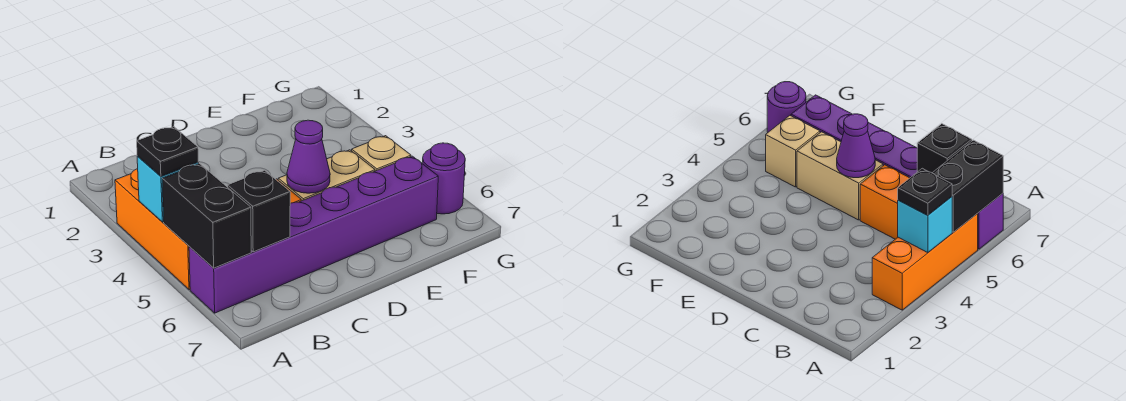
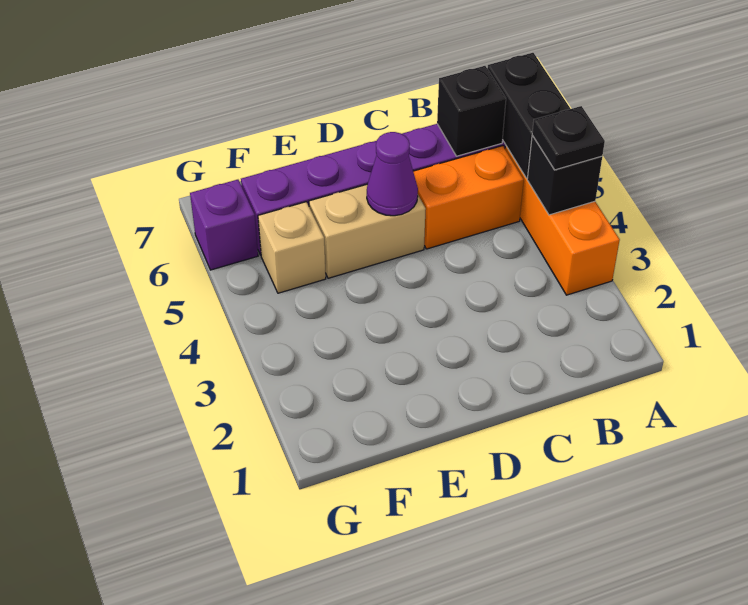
cyan brick A4 level 2 -> black brick A4 level 2
purple round brick G6 level 1 -> purple brick G6 level 1

